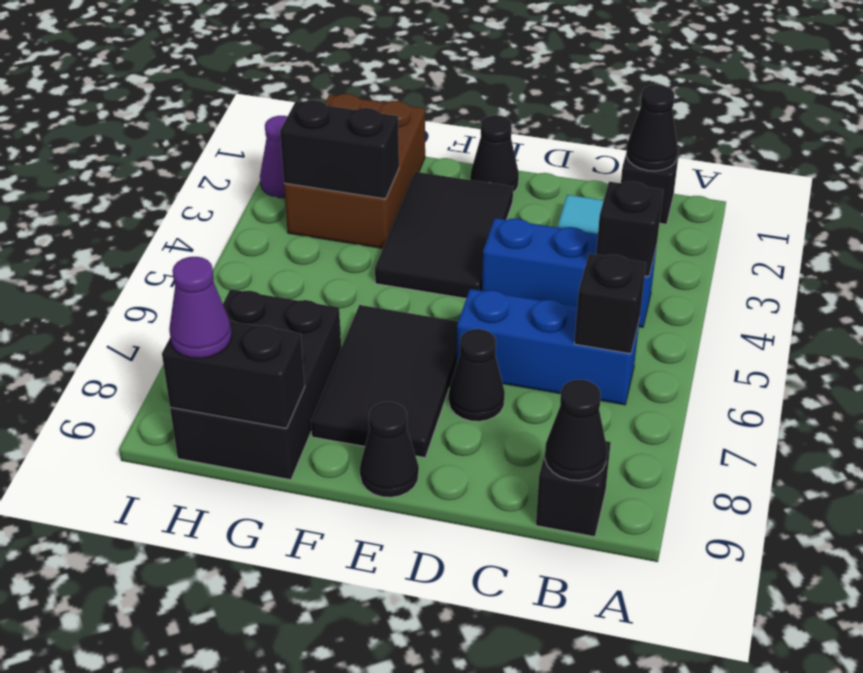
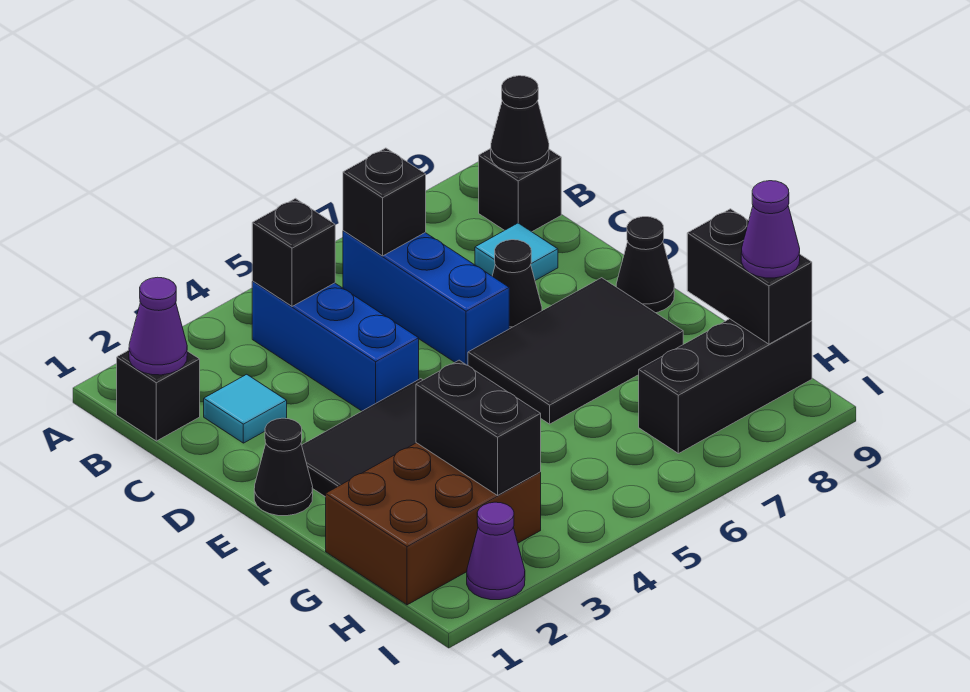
black cone B1 level 2 -> purple cone B1 level 2
none -> cyan tile C8 level 1
black brick G7:H9 level 1 -> black brick H7:H9 level 1

